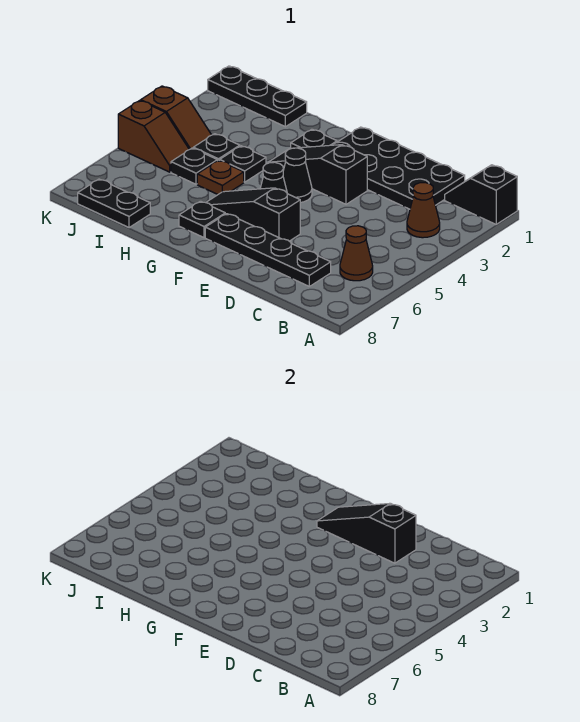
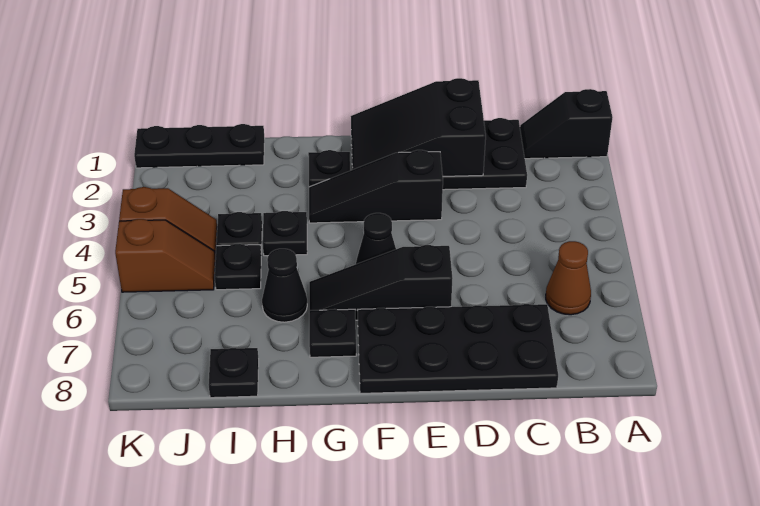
brown cone B3 level 1 -> none
black plate C7:F7 level 1 -> black plate C7:F8 level 1
black slope D2:F2 level 2 top D -> black slope D1:F2 level 2 top D
black cone F4 level 1 -> black cone H6 level 1
brown plate H5 level 1 -> none
black plate I8:J8 level 1 -> black plate I8 level 1

